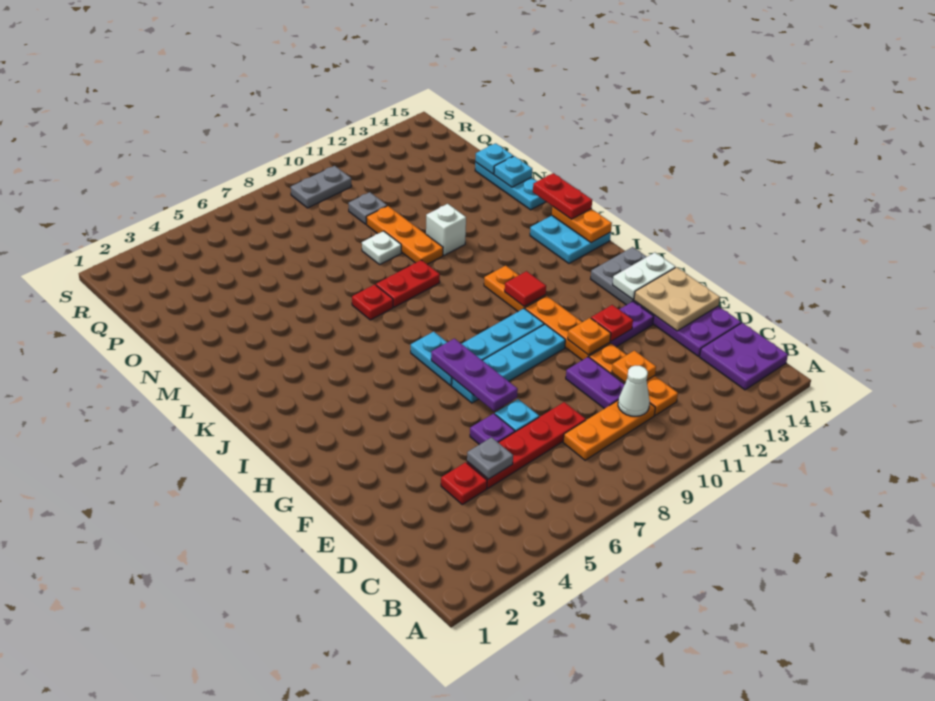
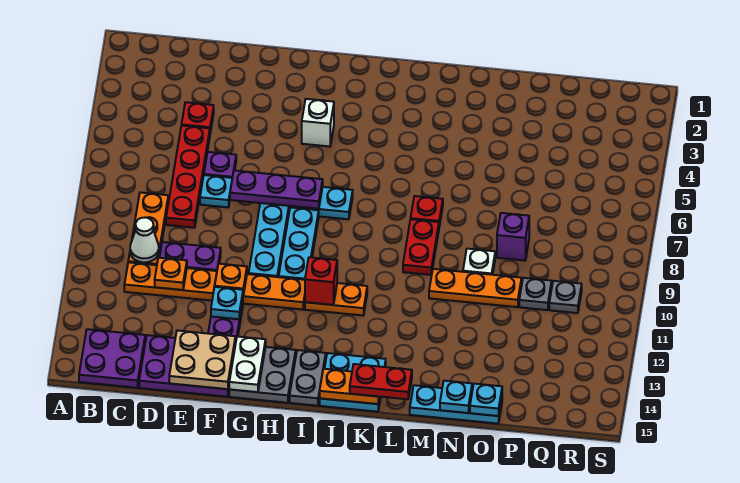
grey plate D5 level 2 -> grey plate Q10 level 1
red plate F12 level 2 -> cyan plate F12 level 2
red tile I11 level 2 -> red brick I11 level 2
white brick M11 level 1 -> white brick H4 level 1
none -> purple brick O8 level 1
grey plate R9:R10 level 1 -> grey plate I14:I15 level 1

